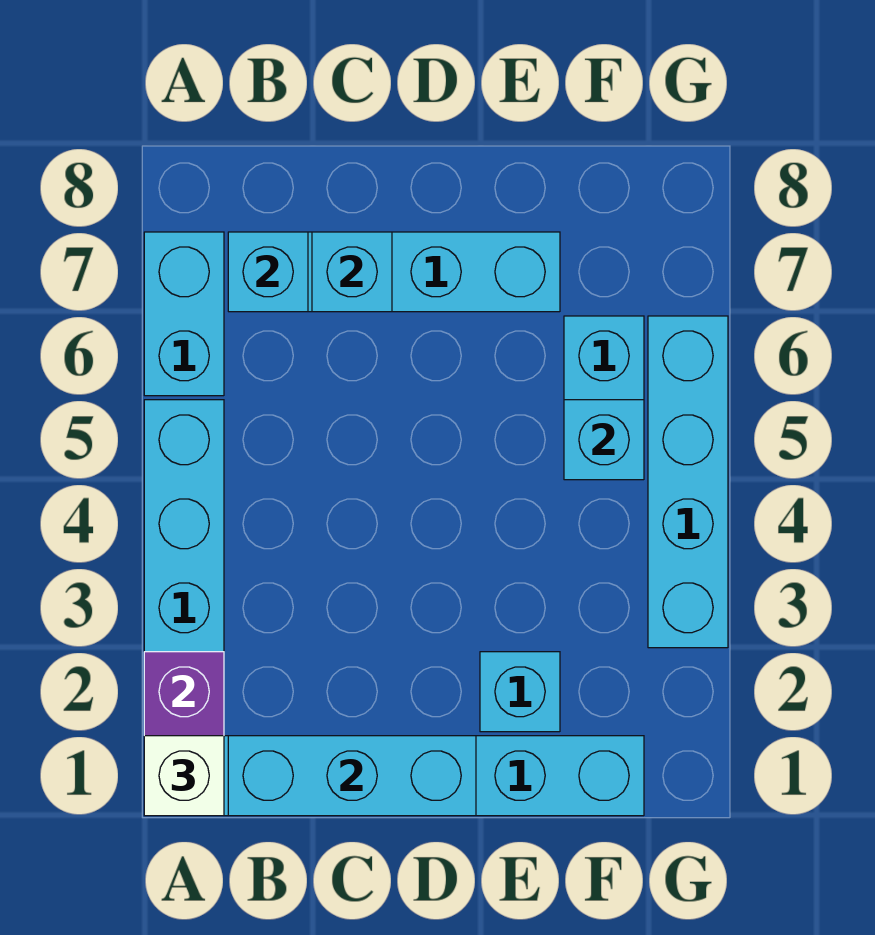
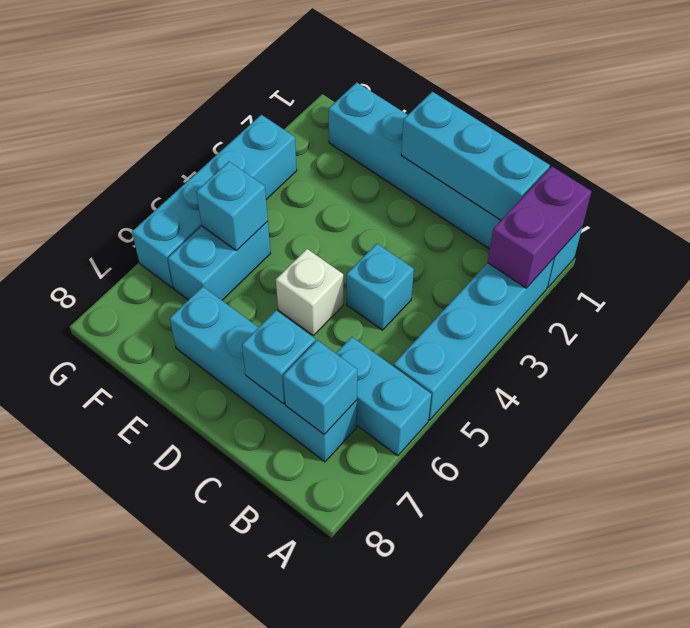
white brick A1 level 3 -> white brick D5 level 1
cyan brick A6:A7 level 1 -> cyan brick A6:B6 level 1
cyan brick E2 level 1 -> cyan brick C4 level 1

